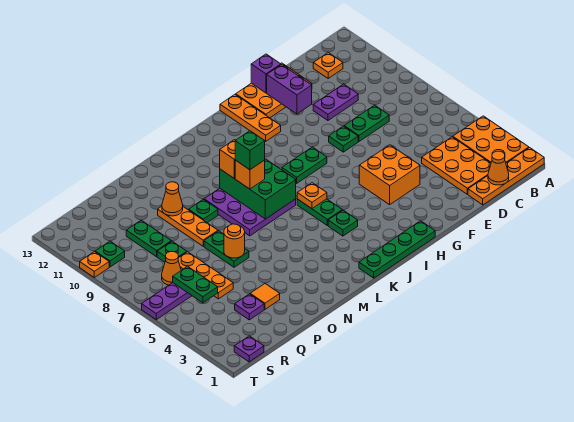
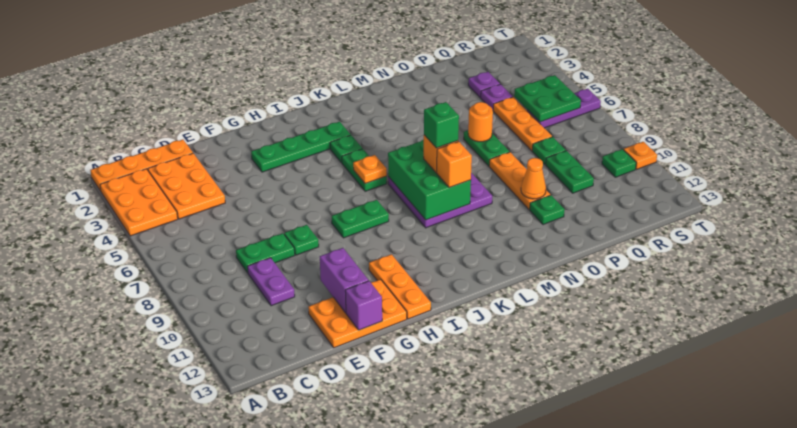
orange cone C1 level 2 -> none
orange plate C12 level 1 -> none
purple plate D10:E10 level 1 -> purple plate D9:D10 level 1
orange brick F4:G5 level 1 -> none
green plate H1:K1 level 1 -> green plate G3:J3 level 1
green plate N9 level 1 -> green plate O11 level 1
orange tile P3 level 1 -> none
green plate R5:R6 level 2 -> green plate R5:S6 level 2
orange cone R7 level 1 -> none
purple plate S1 level 1 -> purple plate Q4 level 1

